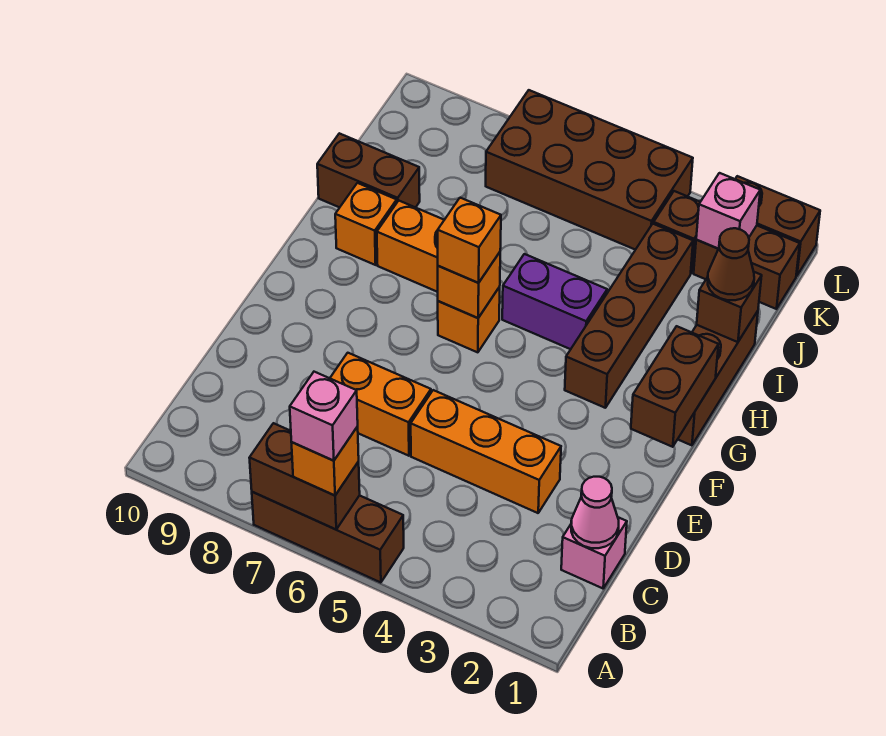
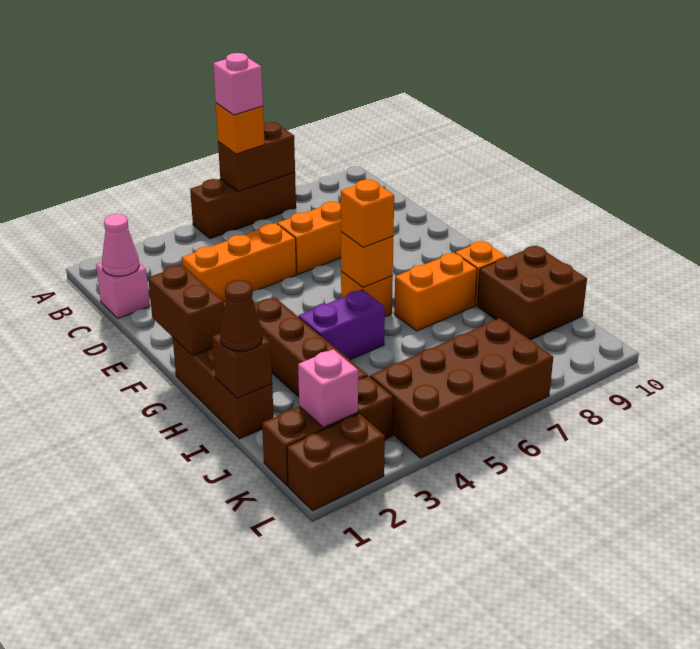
brown brick I9:I10 level 1 -> brown brick I9:J10 level 1

